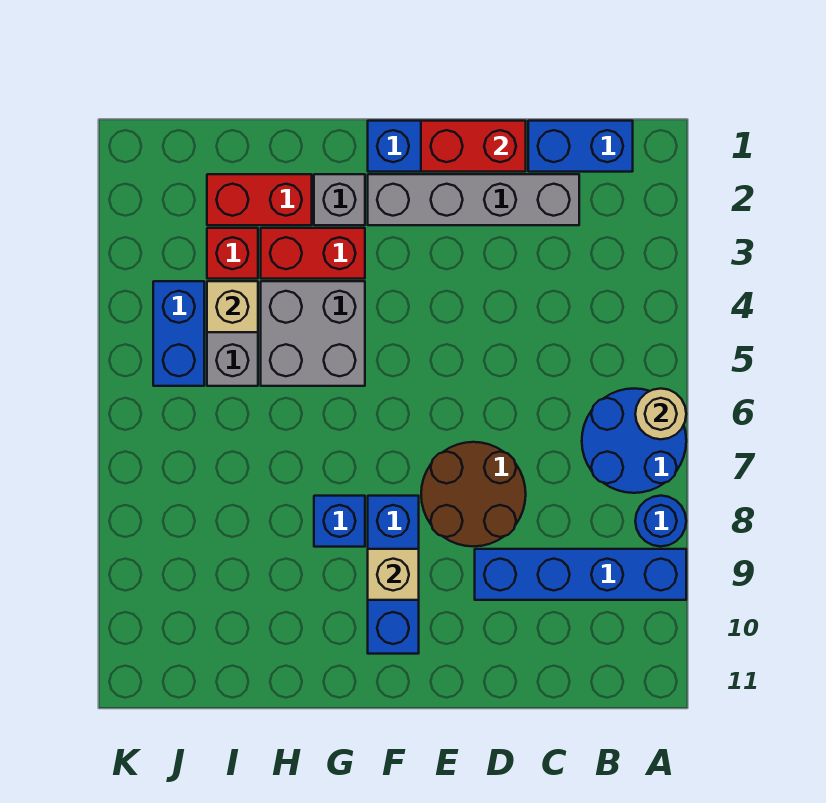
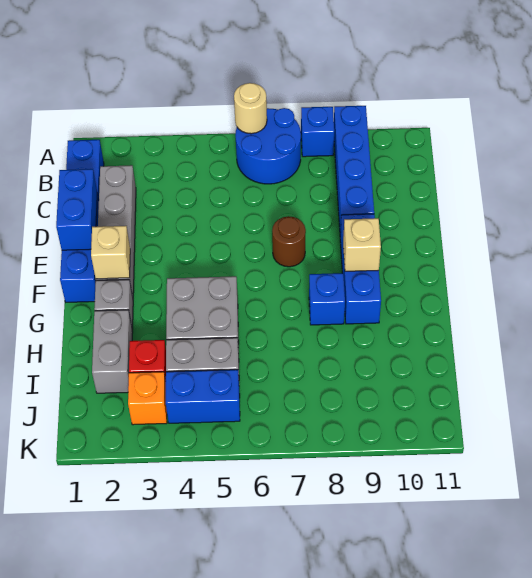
blue round brick A8 level 1 -> blue brick A8 level 1
red brick D1:E1 level 2 -> blue brick D1:E1 level 2
brown round brick D7:E8 level 1 -> brown round brick E7 level 1
blue brick F8:F10 level 1 -> blue brick E9:G9 level 1
red brick G3:H3 level 1 -> none
red brick H2:I2 level 1 -> grey brick H2:I2 level 1
tan brick I4 level 2 -> tan brick F2 level 2
none -> orange brick J3 level 1

